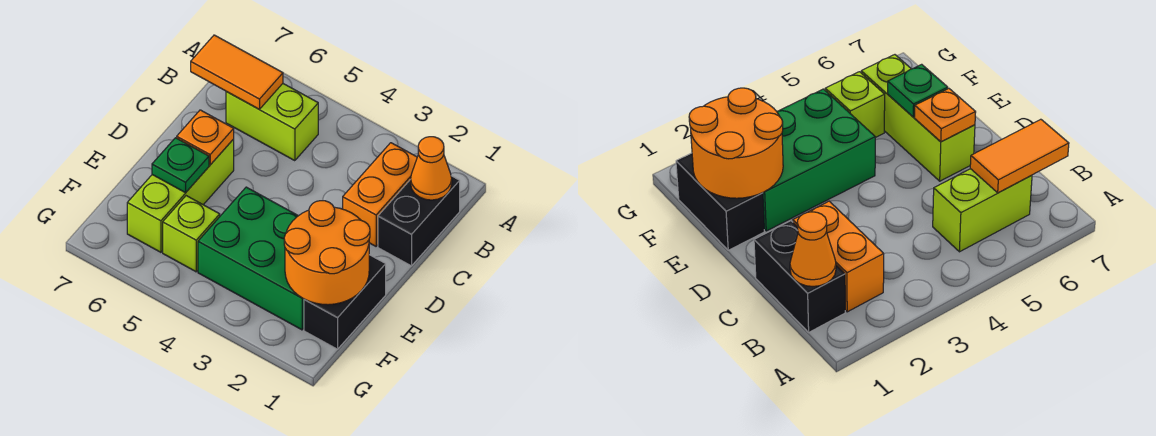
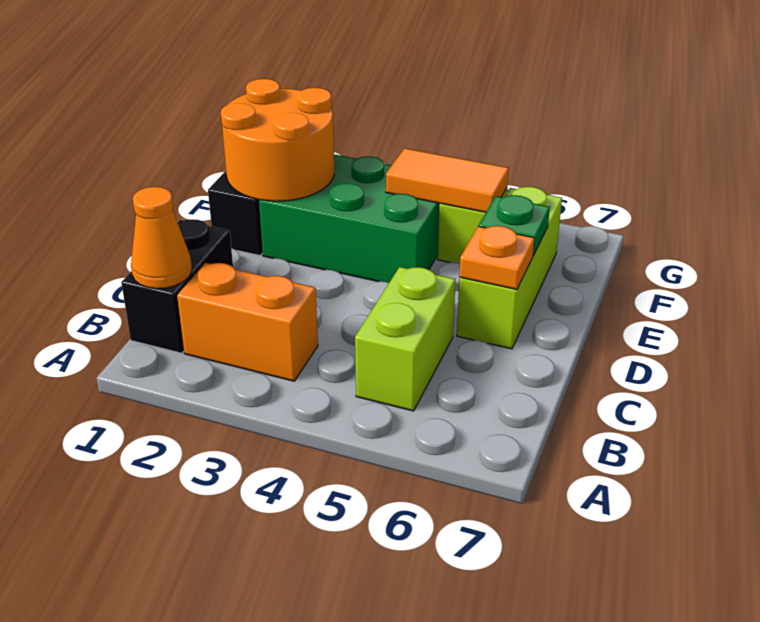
orange brick B2:C2 level 1 -> orange brick B2:B3 level 1
lime brick B5:B6 level 1 -> lime brick B5:C5 level 1
orange tile B6:B7 level 2 -> orange tile F4:F5 level 2

